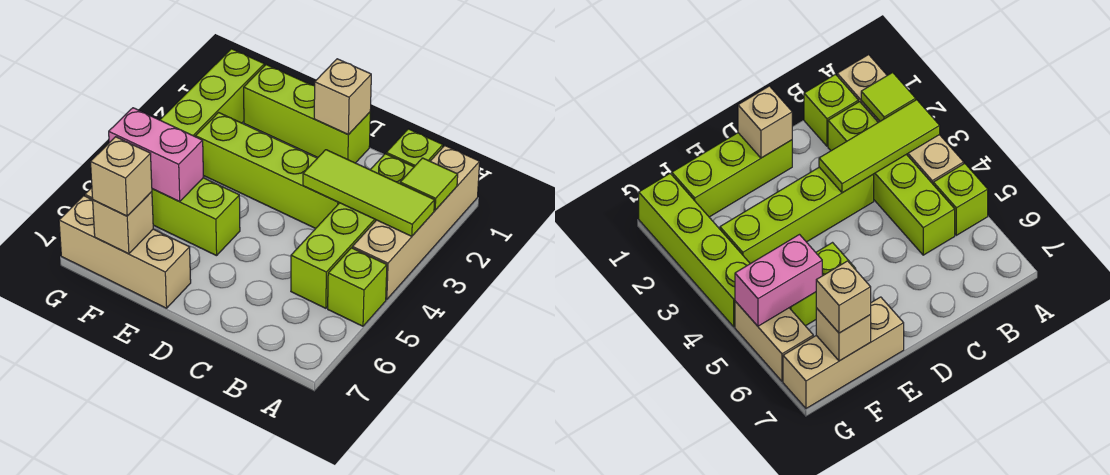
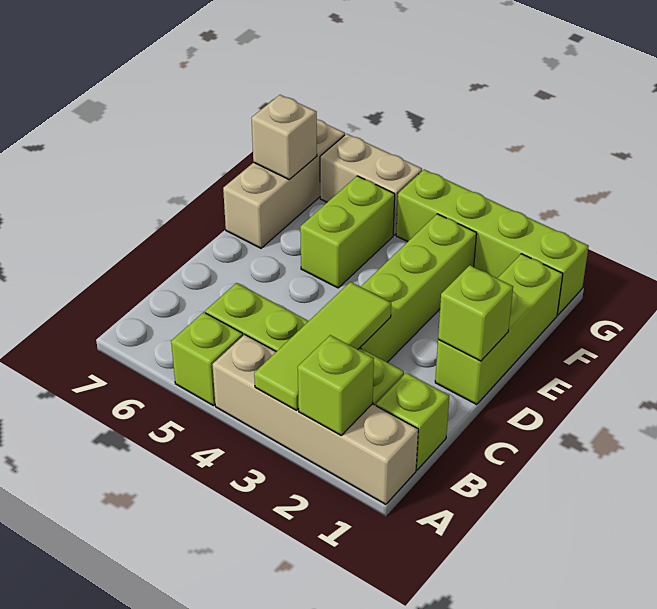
lime tile A2 level 2 -> lime brick A2 level 2
tan brick D1 level 2 -> lime brick D1 level 2
pink brick F5:G5 level 2 -> none
tan brick F7 level 3 -> none

